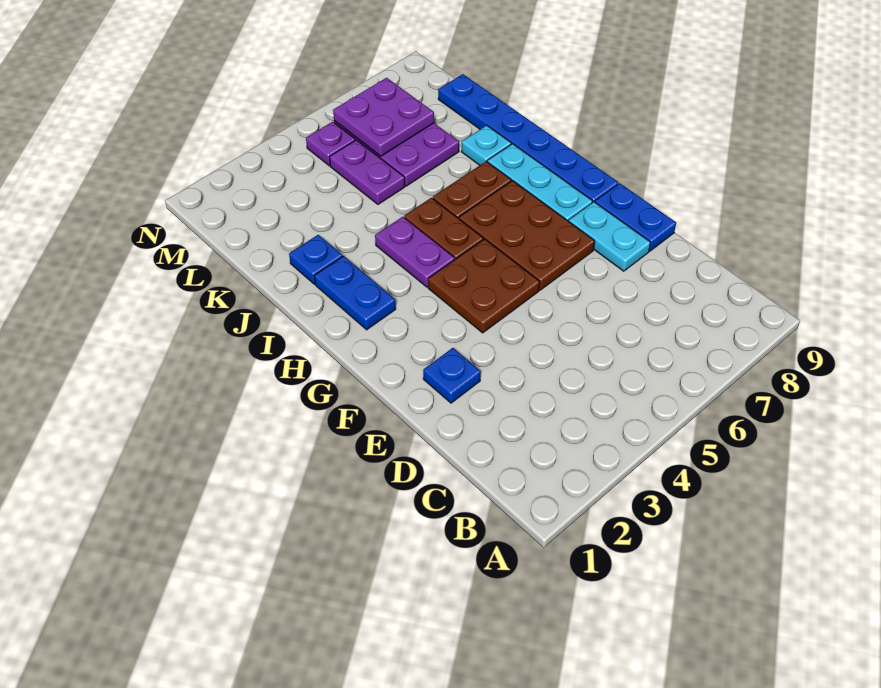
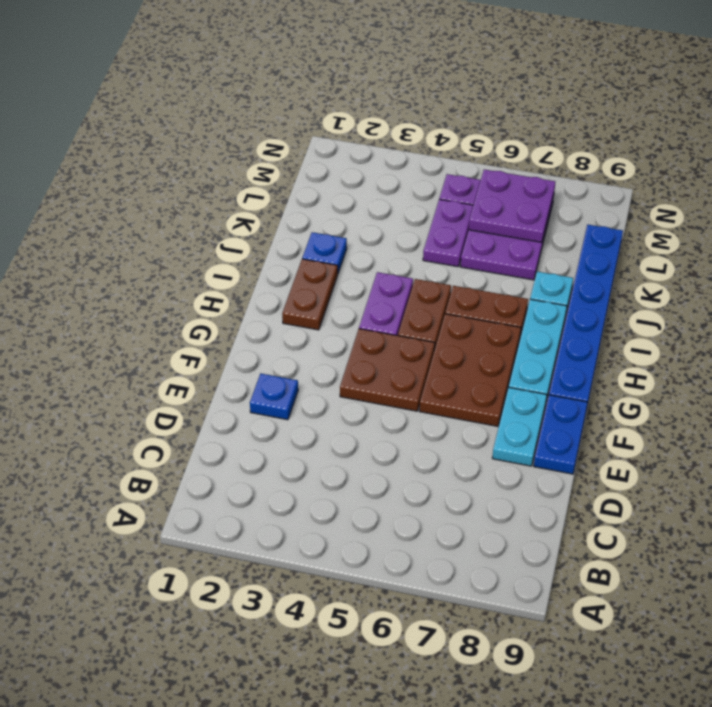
blue plate H2:I2 level 1 -> brown plate H2:I2 level 1

